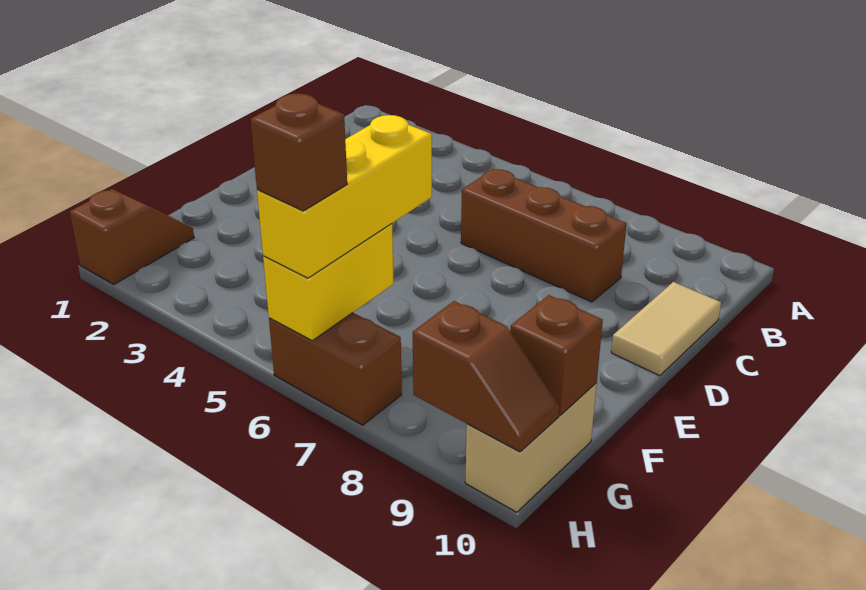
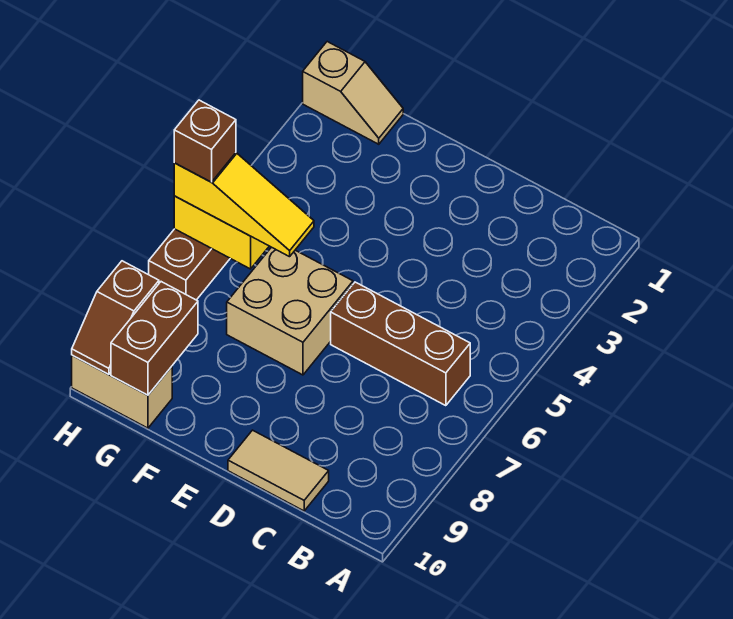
brown brick C6:C8 level 1 -> brown brick B6:D6 level 1
none -> tan brick E6:F7 level 1
yellow brick F6:H6 level 3 -> yellow slope F6:H6 level 3 top H
brown slope G1:H1 level 1 top H -> tan slope G1:H1 level 1 top H
brown brick G10 level 2 -> brown brick G9:G10 level 2

